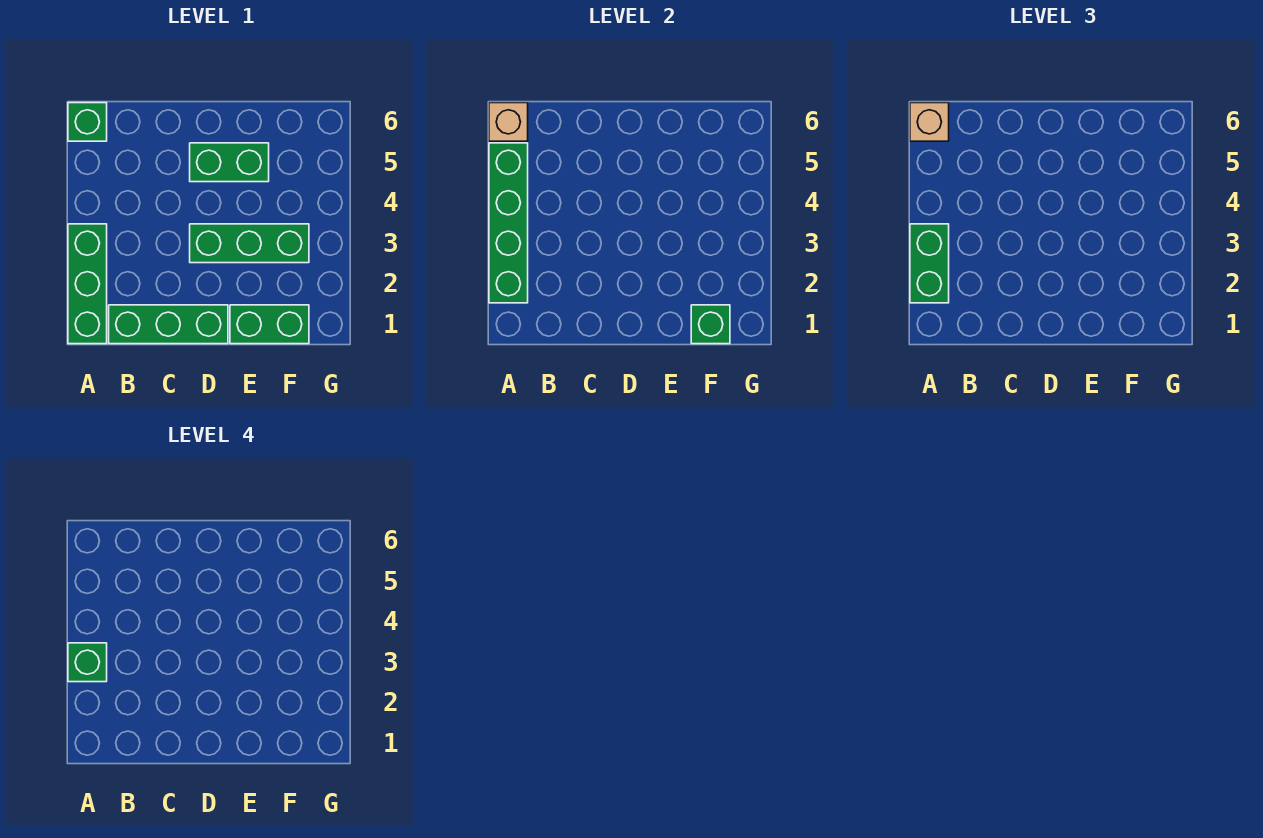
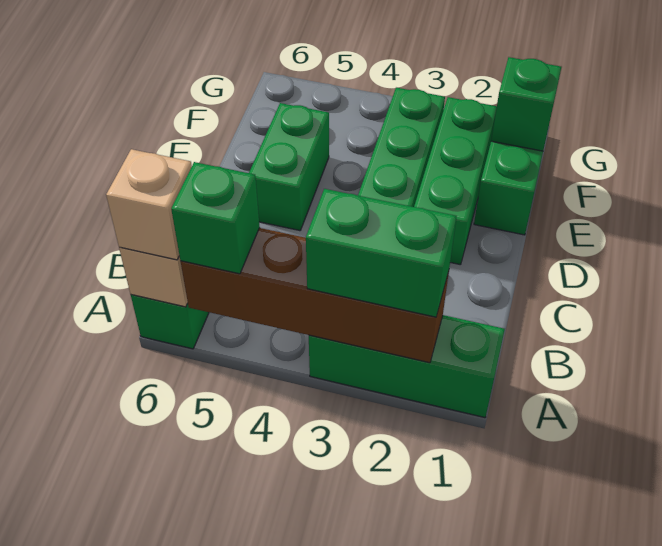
green brick A2:A5 level 2 -> brown brick A2:A5 level 2
green brick A3 level 4 -> green brick A5 level 3
green brick B1:D1 level 1 -> green brick D2:F2 level 1

